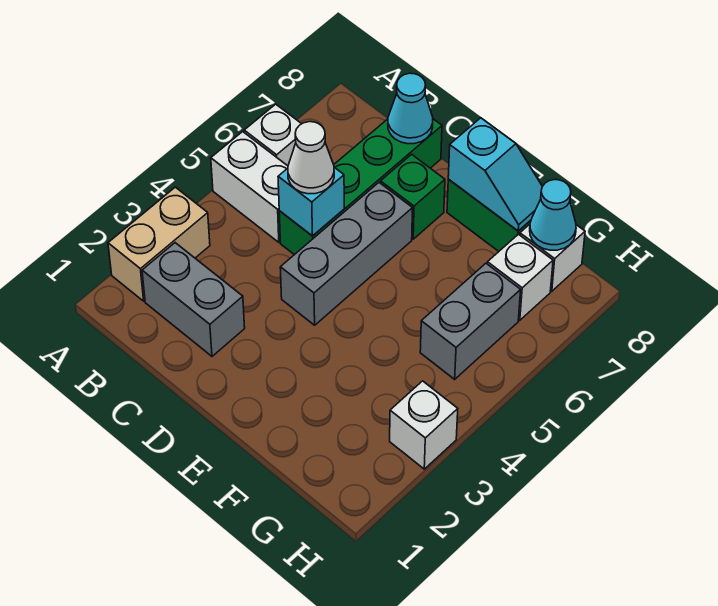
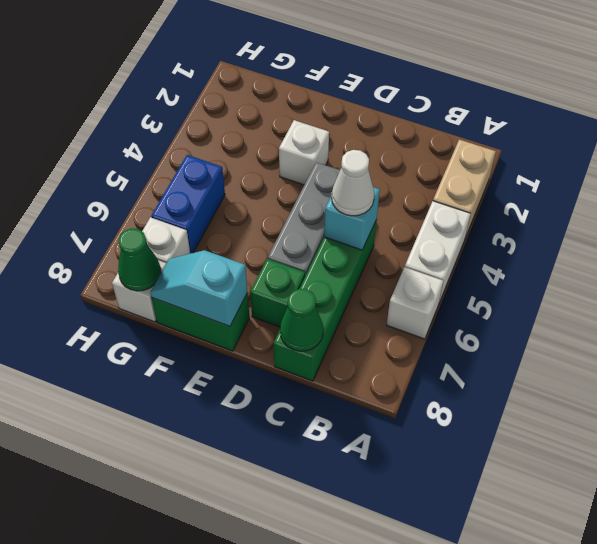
white brick A5:B5 level 1 -> white brick A4:A5 level 1
grey brick B2:C2 level 1 -> none
cyan cone C8 level 2 -> green cone C8 level 2
grey brick G5:G6 level 1 -> blue brick G5:G6 level 1
cyan cone G8 level 2 -> green cone G8 level 2
white brick H3 level 1 -> white brick E3 level 1

